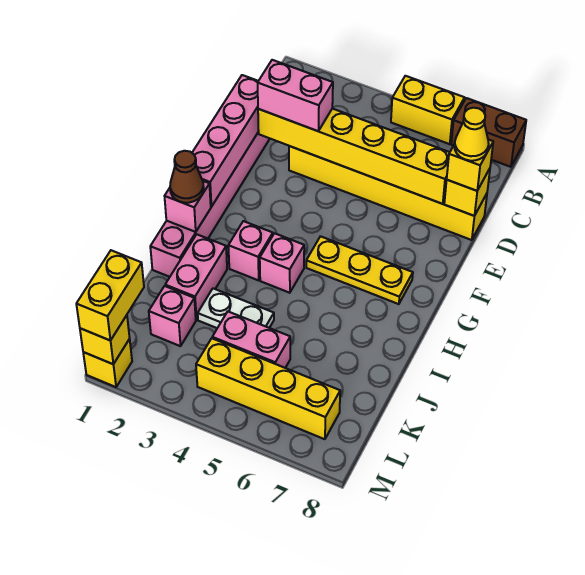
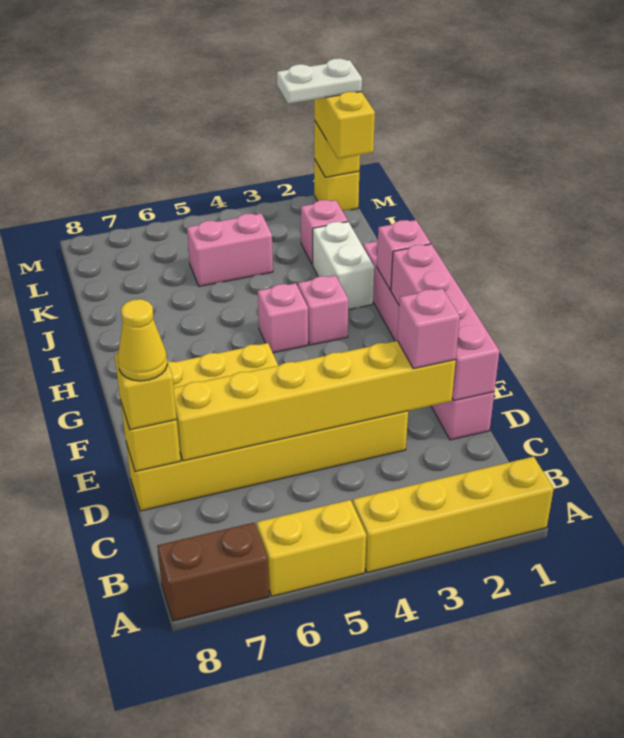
pink brick D2:D3 level 3 -> pink brick D2 level 3
brown cone H1 level 3 -> none
pink brick I2:J2 level 1 -> white brick I2:J2 level 1
white plate J3:J4 level 1 -> white plate M1:M2 level 4
yellow brick L4:L7 level 1 -> yellow brick A1:A4 level 1

